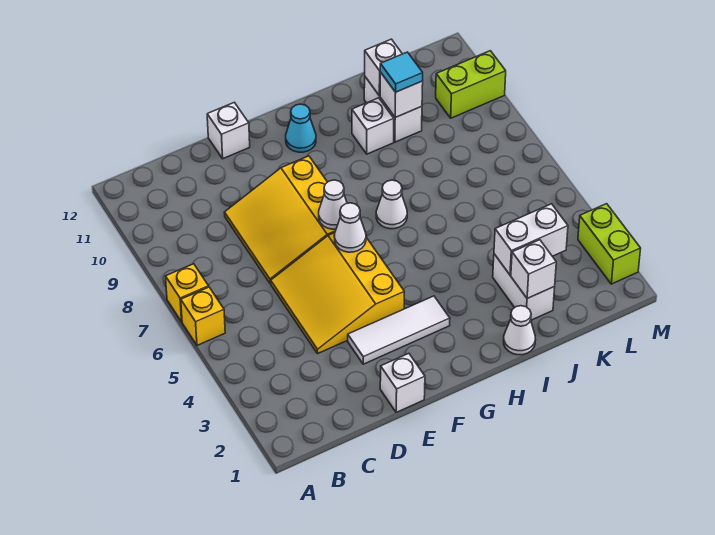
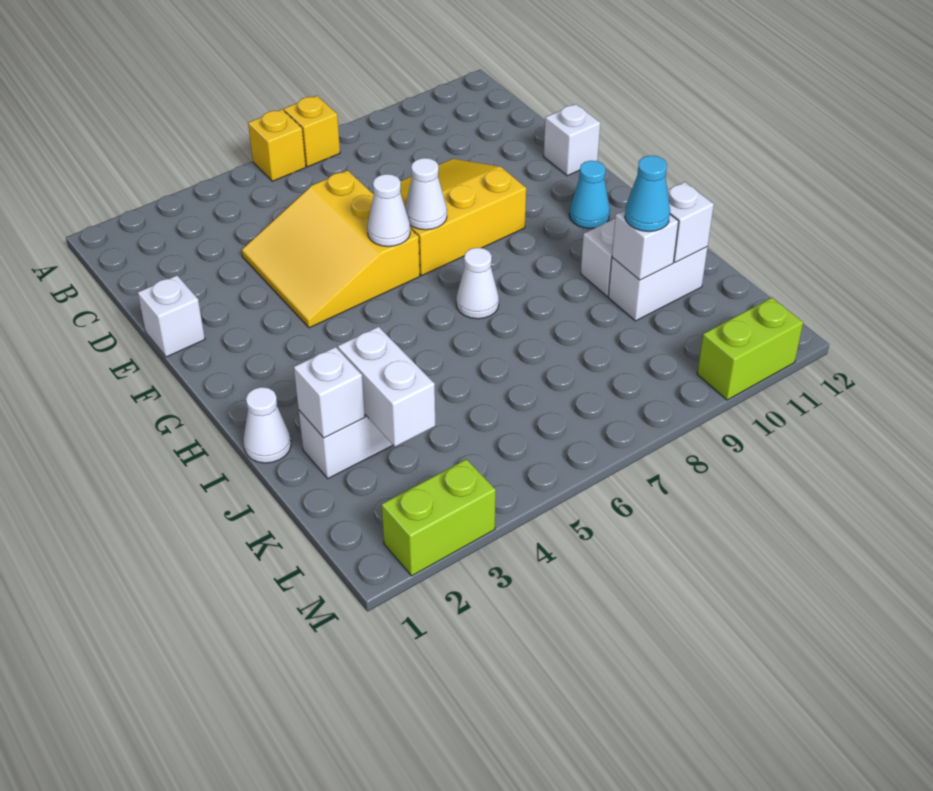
yellow slope D4:F6 level 1 top F -> yellow slope D4:F6 level 1 top 6
white tile E3:G3 level 1 -> none
cyan tile J10 level 3 -> cyan cone J10 level 3
lime brick L10:M10 level 1 -> lime brick M10:M11 level 1

